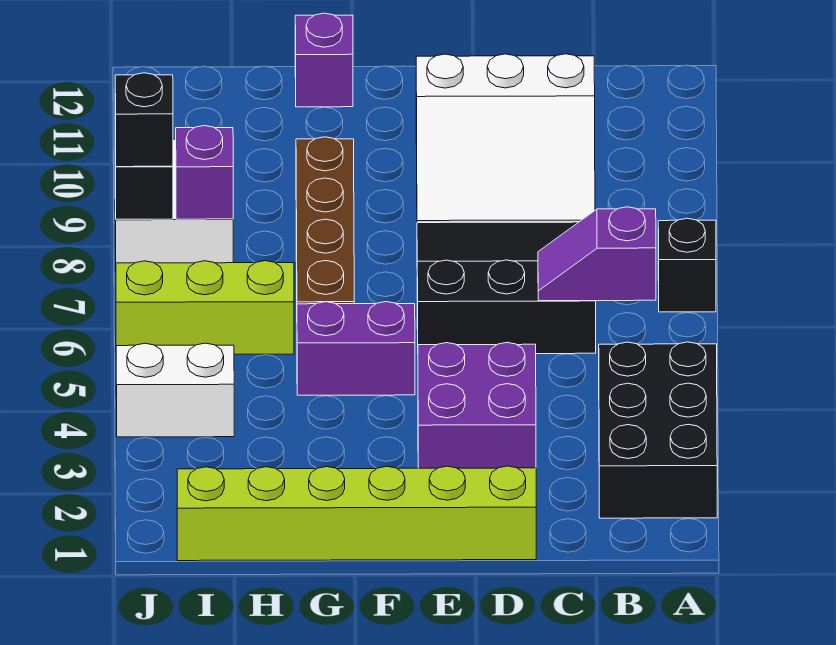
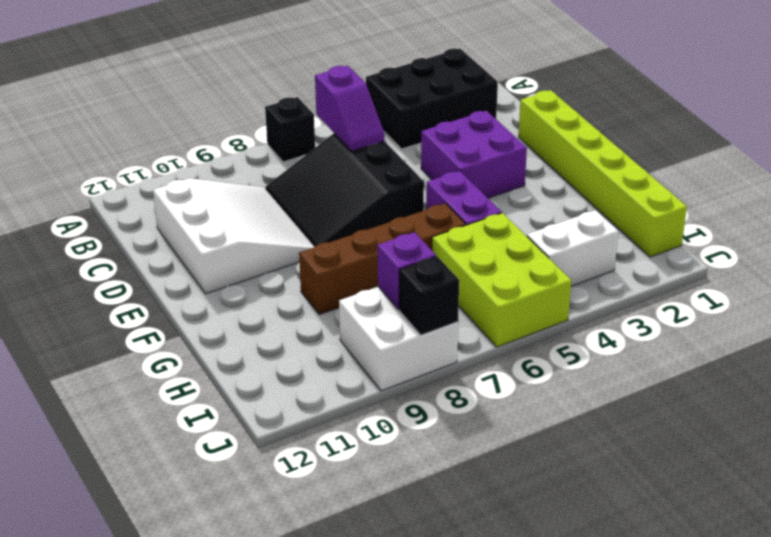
purple brick G12 level 1 -> none
lime brick H6:J6 level 1 -> lime brick H5:J6 level 1
white brick I4:J4 level 1 -> white brick I3:I4 level 1
black brick J8 level 3 -> none

